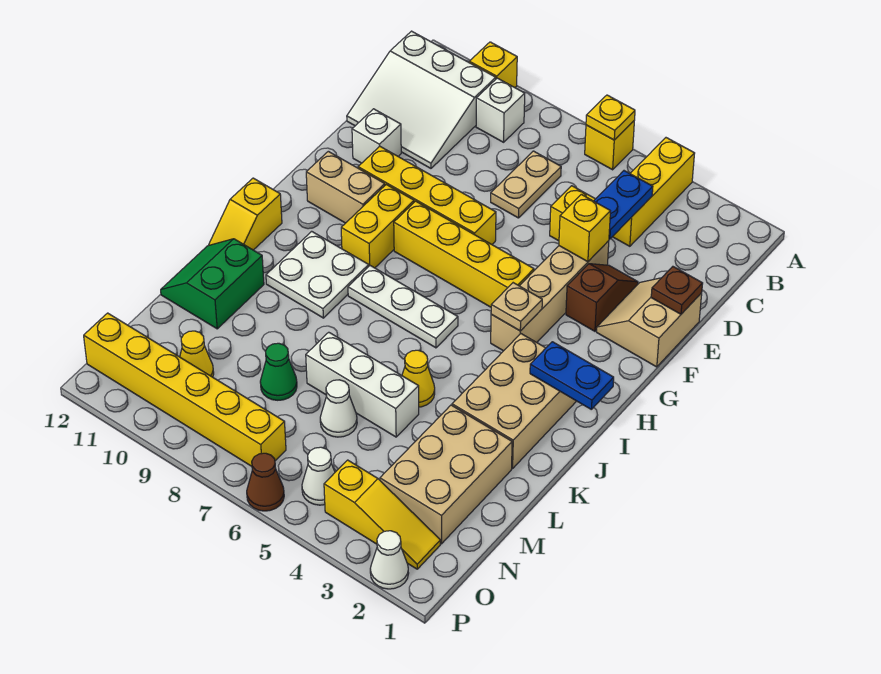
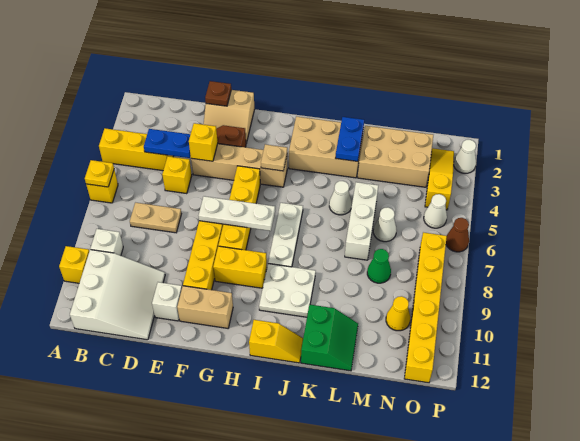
none -> white plate F7:H7 level 2
tan brick G10:G11 level 1 -> tan brick F11:G11 level 1
blue plate I1:I2 level 2 -> blue plate K2:K3 level 2
yellow cone K5 level 1 -> white cone K5 level 1
green slope K11:L12 level 1 top 11 -> green slope K11:L12 level 1 top K

